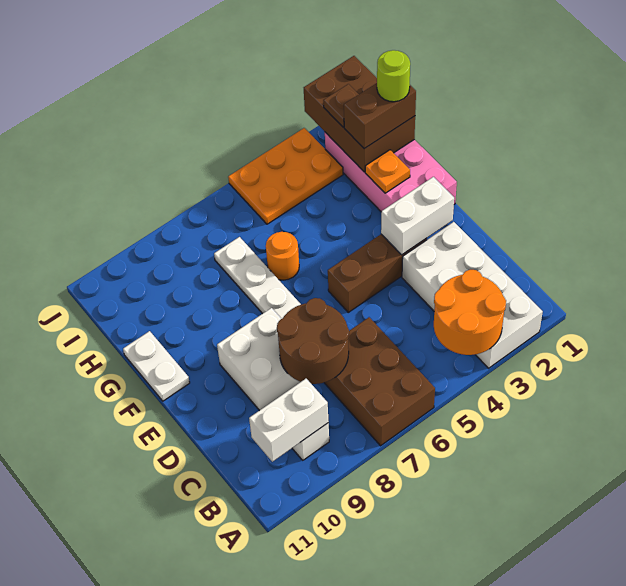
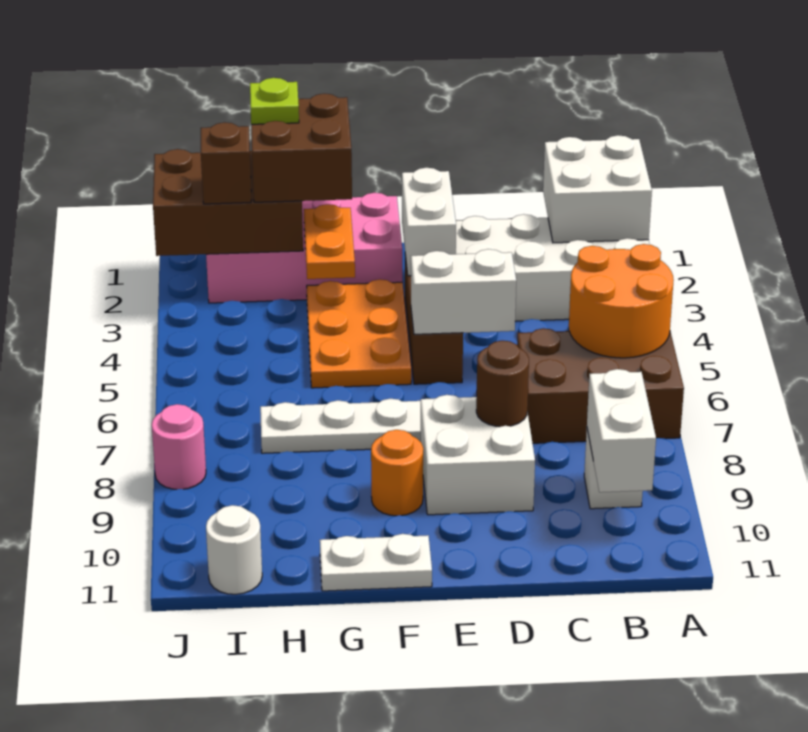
none -> white brick A1:B2 level 2
orange round brick A3:B4 level 2 -> orange round brick A5:B6 level 2
brown round brick C7:D8 level 2 -> brown round brick D8 level 2
none -> white brick D5:E5 level 2
orange plate G2 level 2 -> orange plate G2:G3 level 2
orange round brick G6 level 1 -> orange round brick F9 level 1
brown brick H1:H2 level 3 -> brown brick G1:H2 level 3
lime round brick H1 level 4 -> lime plate H1 level 4
brown plate I2 level 3 -> brown brick I2 level 3
orange plate I3:J5 level 1 -> orange plate F3:G5 level 1
none -> white round brick I11 level 1
none -> pink round brick J8 level 1

